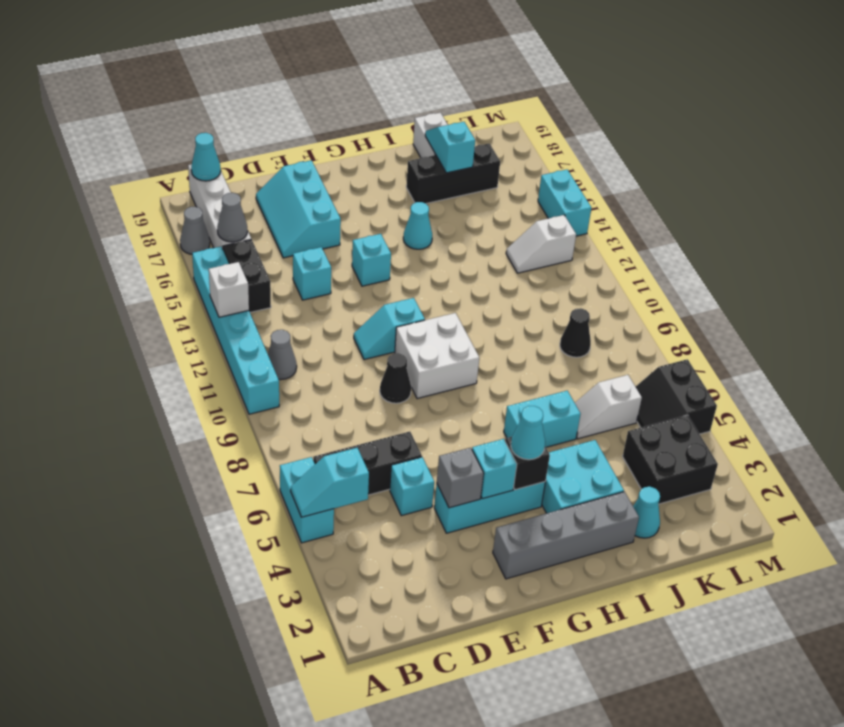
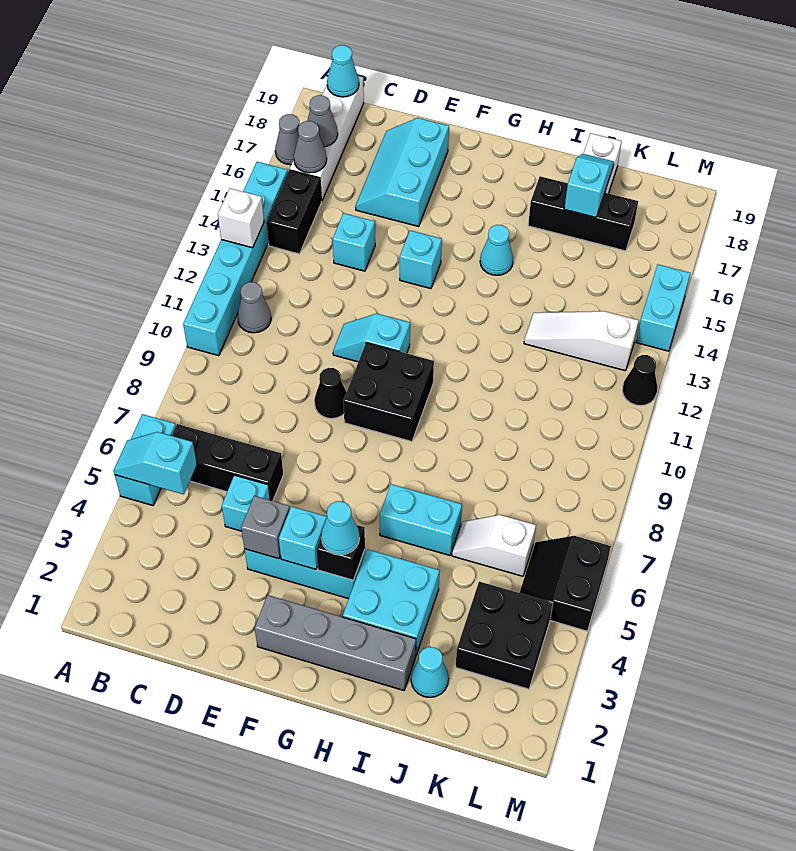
none -> grey cone B17 level 2
white brick F9:G10 level 1 -> black brick F9:G10 level 1
black cone K9 level 1 -> black cone M12 level 1
white slope K13:L13 level 1 top L -> white slope J13:L13 level 1 top L

